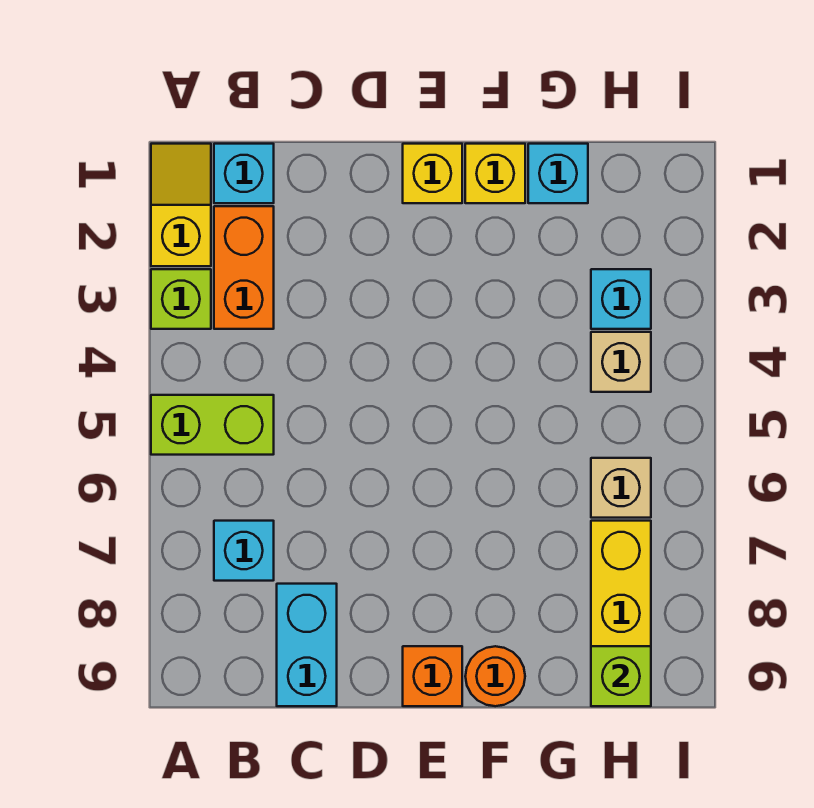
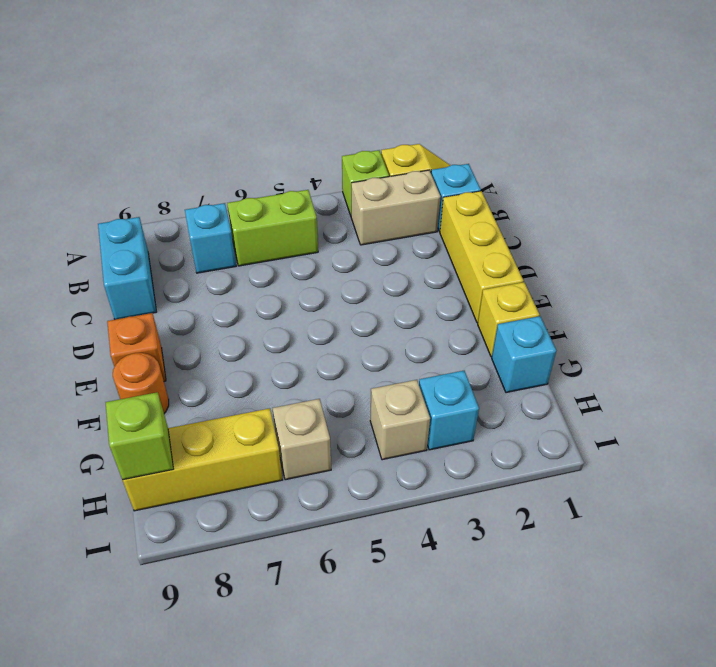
lime brick A5:B5 level 1 -> lime brick B5:B6 level 1
orange brick B2:B3 level 1 -> tan brick B2:B3 level 1
cyan brick C8:C9 level 1 -> cyan brick B9:C9 level 1
yellow brick E1 level 1 -> yellow brick C1:E1 level 1

